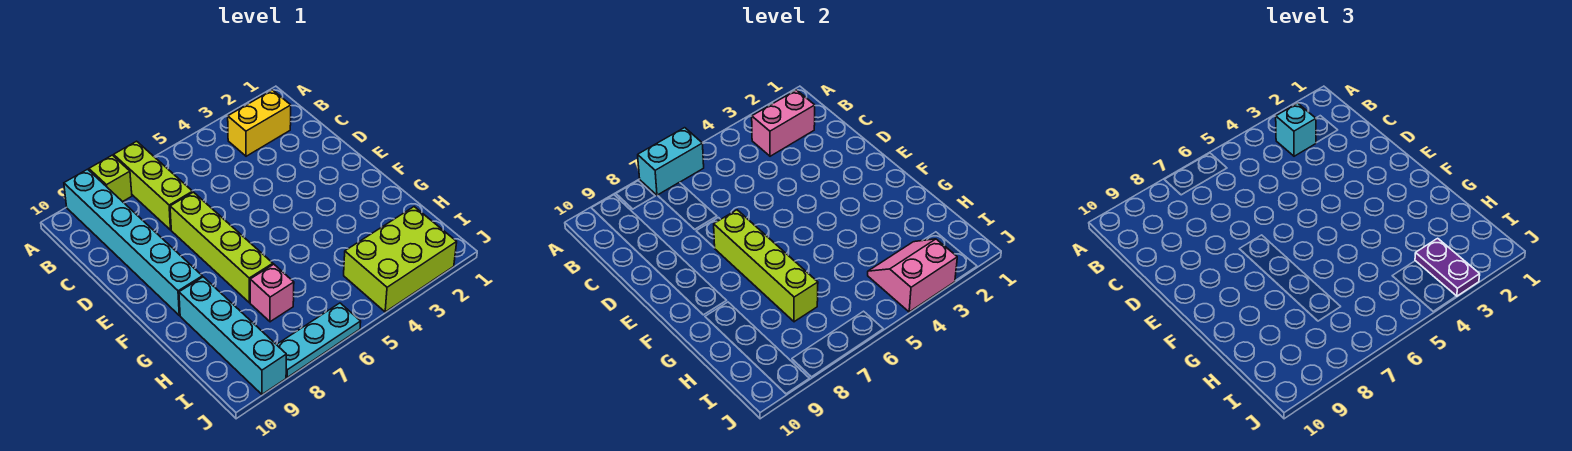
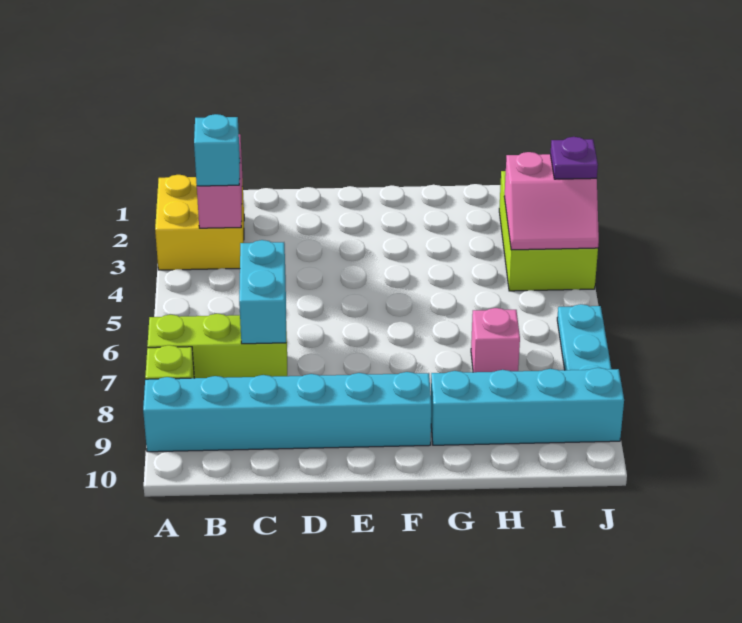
cyan brick A6:A7 level 2 -> cyan brick C6:C7 level 2
yellow brick B2:B3 level 1 -> yellow brick A2:B3 level 1
lime brick D7:G7 level 1 -> none
lime brick E7:H7 level 2 -> none
pink slope I3:J4 level 2 top J -> pink slope I3:J4 level 2 top 3
purple plate I3:J3 level 3 -> purple plate J3 level 3

